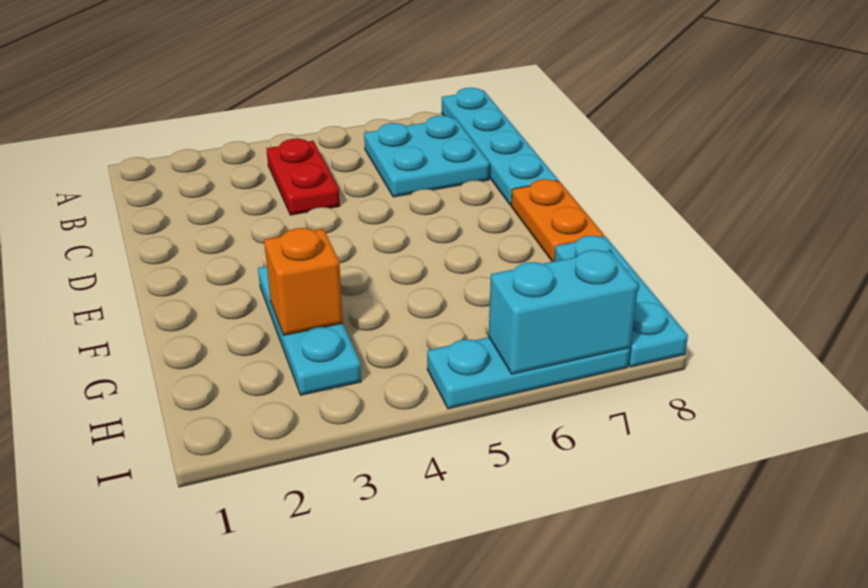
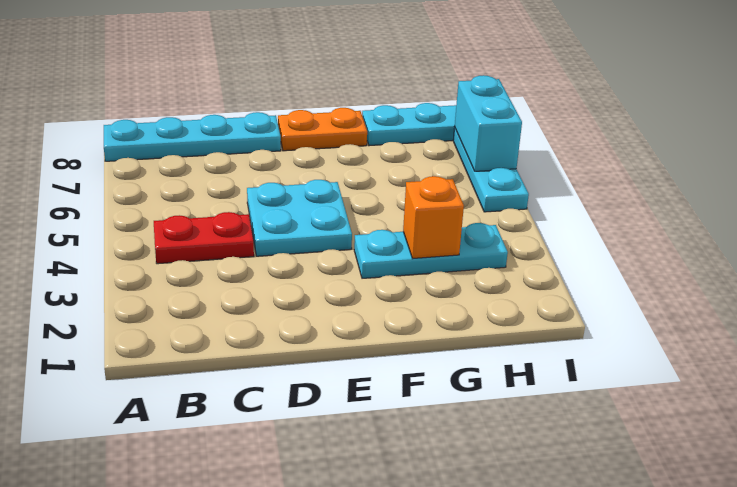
cyan plate B6:C7 level 1 -> cyan plate D4:E5 level 1

